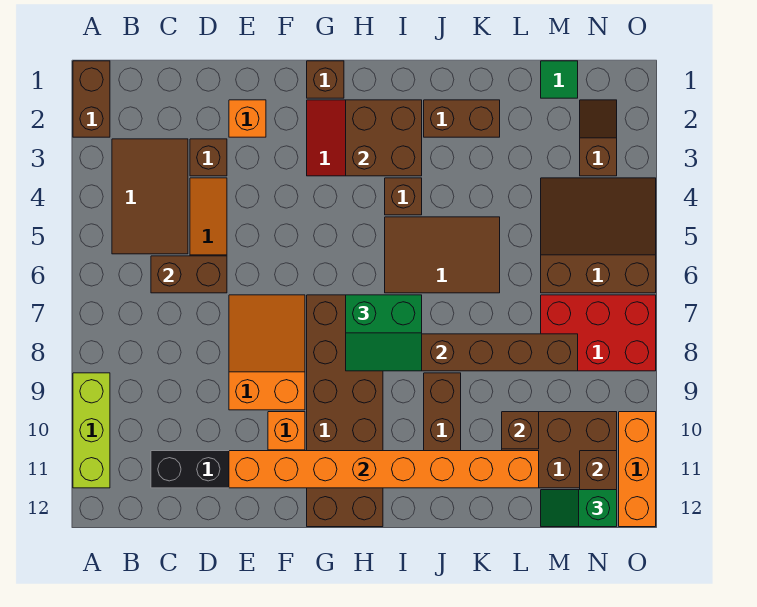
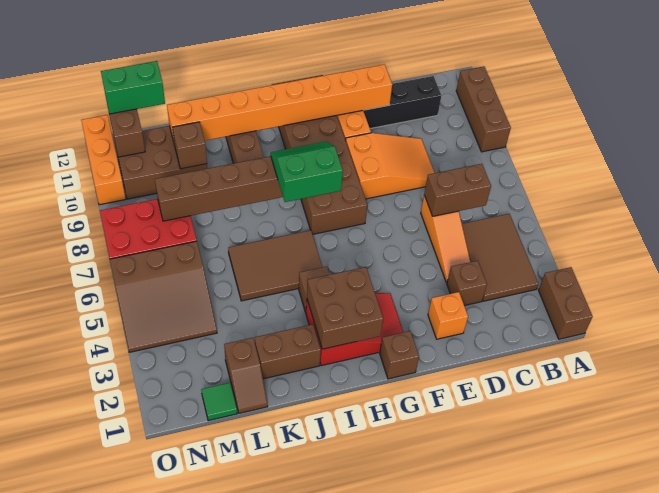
lime brick A9:A11 level 1 -> brown brick A9:A11 level 1
orange slope E7:F9 level 1 top 9 -> orange slope D8:F9 level 1 top F
green slope M12:N12 level 3 top N -> green brick M12:N12 level 3
brown slope N2:N3 level 1 top 3 -> brown slope L1:L2 level 1 top 2

